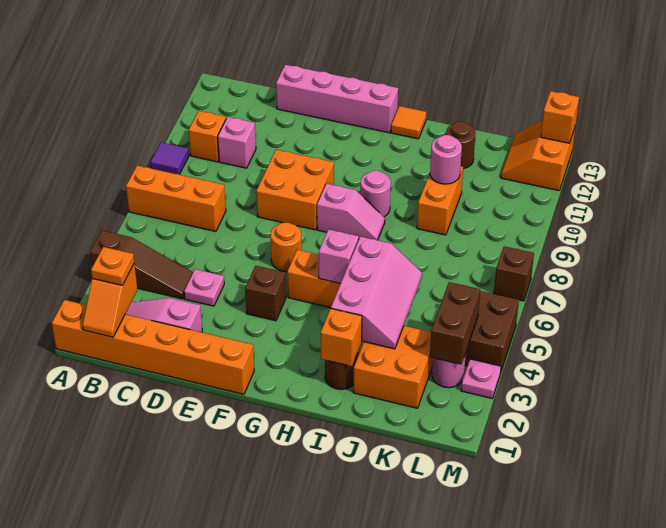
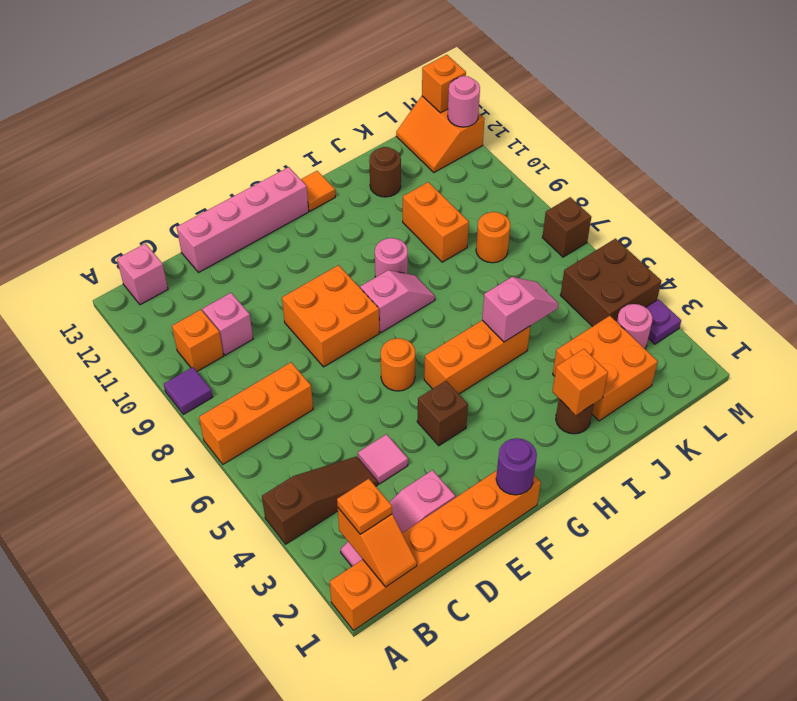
pink plate D4 level 1 -> pink tile D4 level 1
none -> purple round brick F1 level 2
pink brick H5 level 2 -> pink brick B13 level 1
pink slope I3:J5 level 2 top I -> pink slope I5:J5 level 2 top I
pink round brick J10 level 2 -> pink round brick M12 level 2
none -> orange round brick K8 level 1
brown brick L3:L4 level 2 -> none
pink plate M3 level 1 -> purple plate M3 level 1

